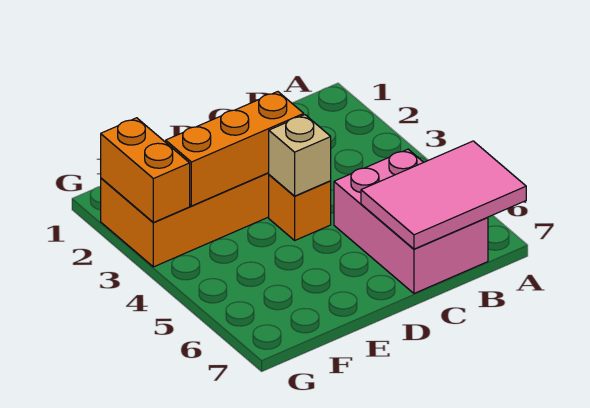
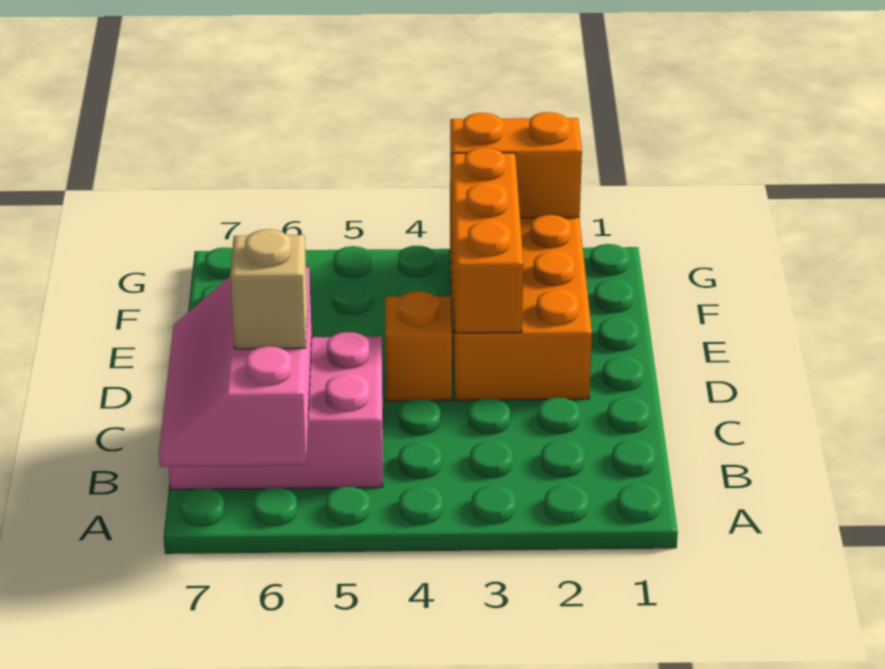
pink tile A6:C7 level 2 -> pink slope A6:C7 level 2 top 6
tan brick D4 level 2 -> tan brick B6 level 3

